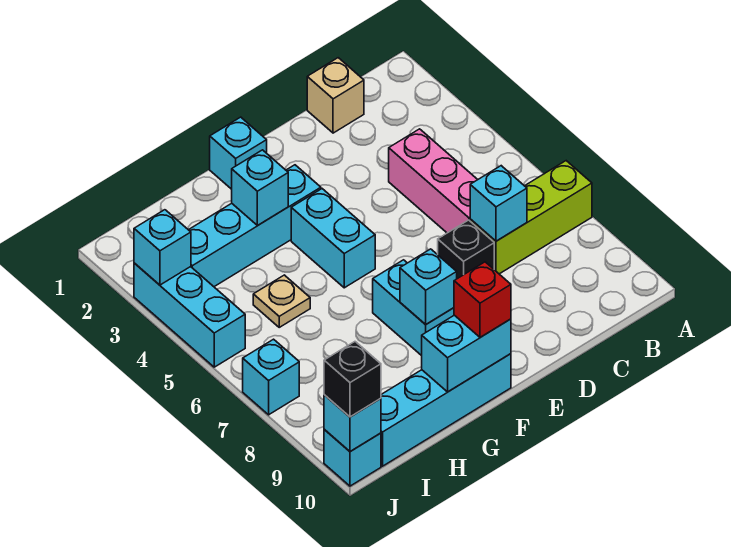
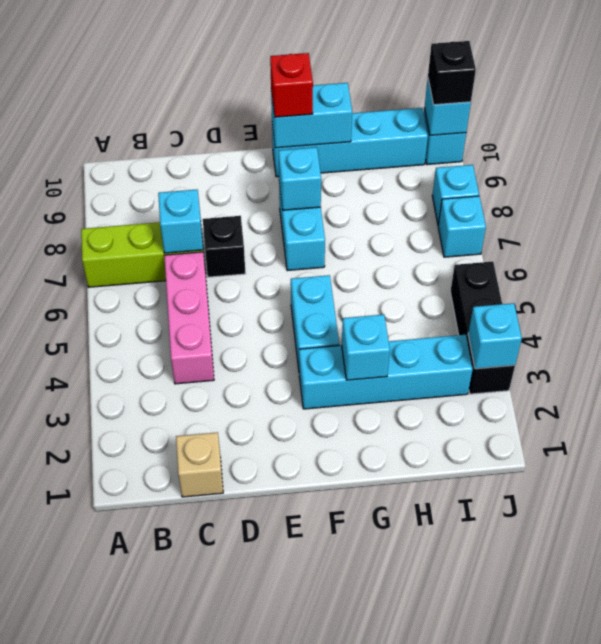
cyan brick F1 level 1 -> cyan brick J8 level 1
tan plate H5 level 1 -> none
cyan brick J3:J5 level 1 -> black brick J3:J5 level 1

